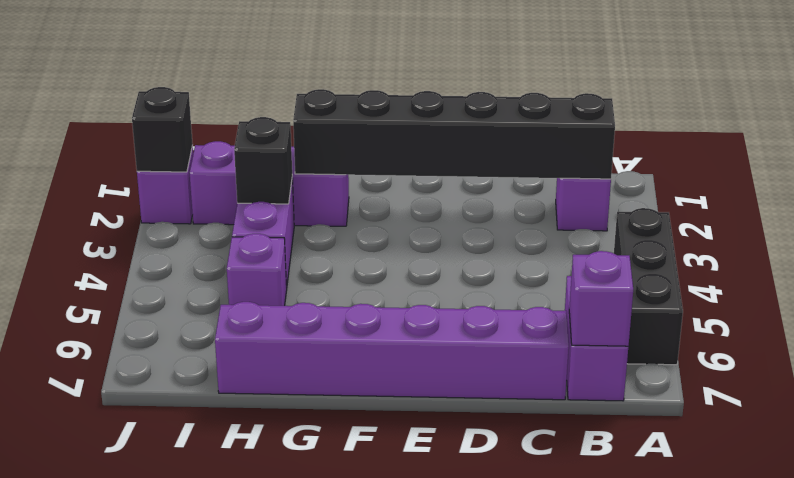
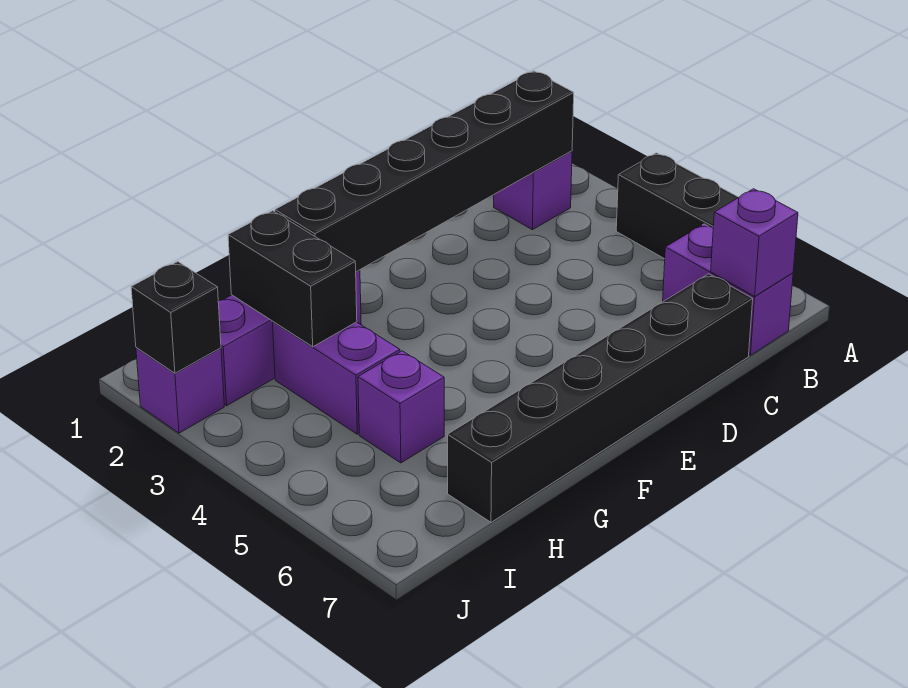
purple brick C7:H7 level 1 -> black brick C7:H7 level 1
black brick H3 level 2 -> black brick H2:H3 level 2

